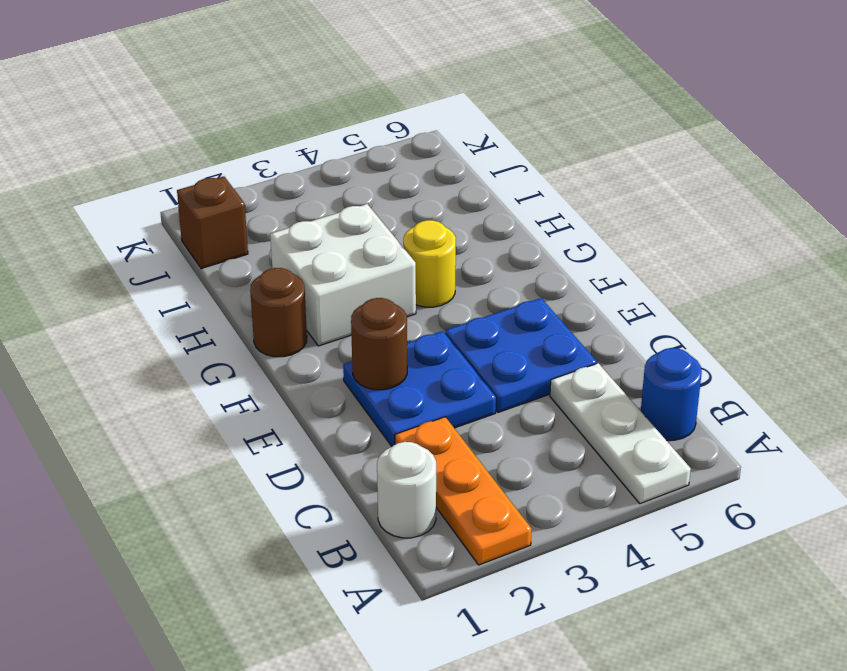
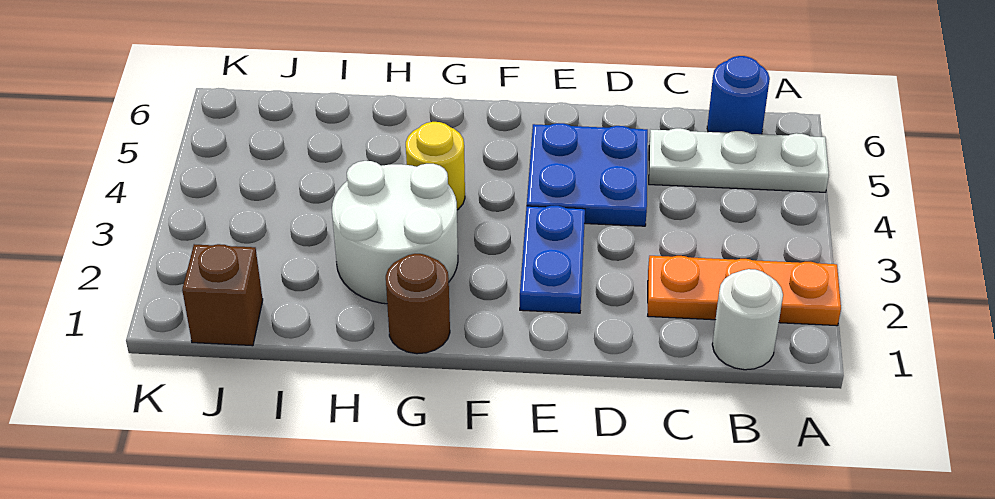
blue plate D2:E3 level 1 -> blue plate E2:E3 level 1
brown round brick E2 level 2 -> none
white brick G2:H3 level 1 -> white round brick G2:H3 level 1

